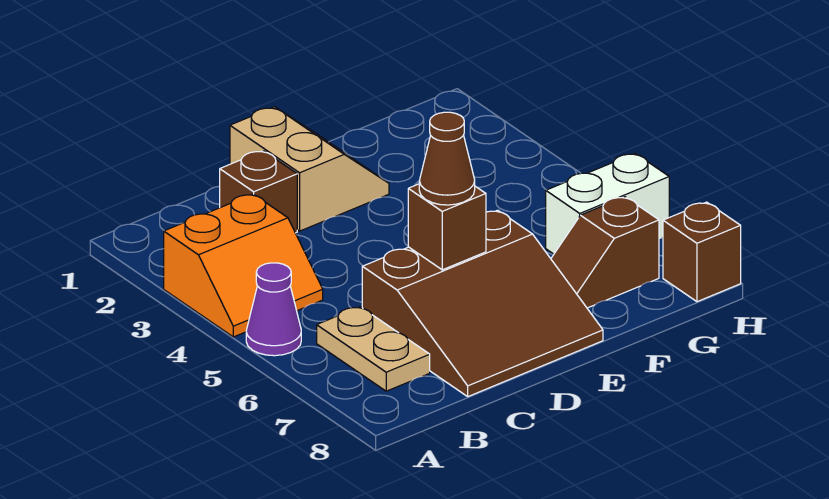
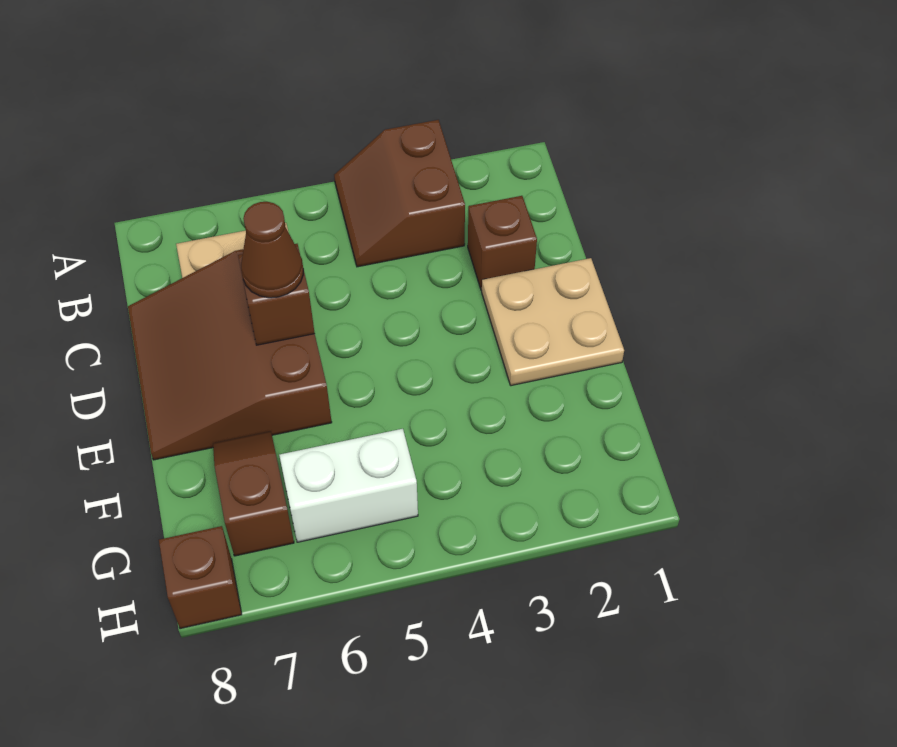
orange slope A3:B4 level 1 top 3 -> brown slope A3:B4 level 1 top 3
purple cone A5 level 1 -> none
tan slope D1:E2 level 1 top D -> tan plate D1:E2 level 1
white brick G6:H6 level 1 -> white brick G5:G6 level 1

